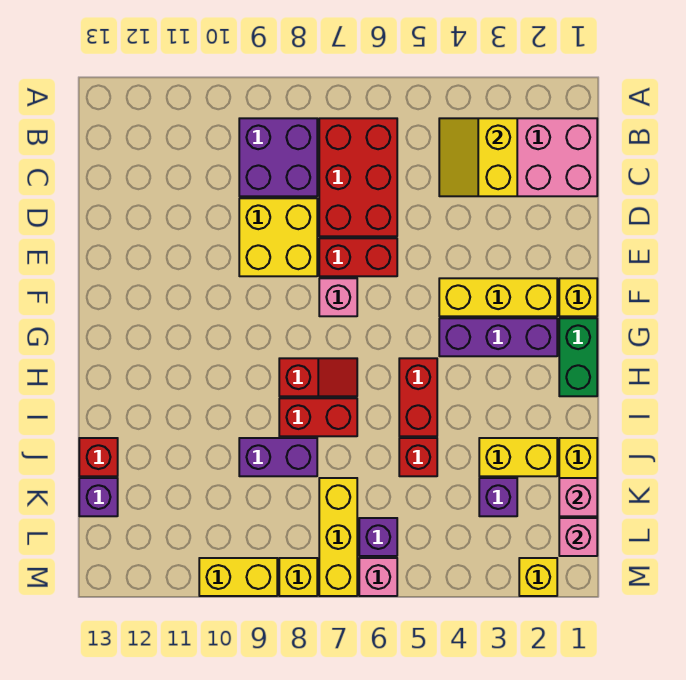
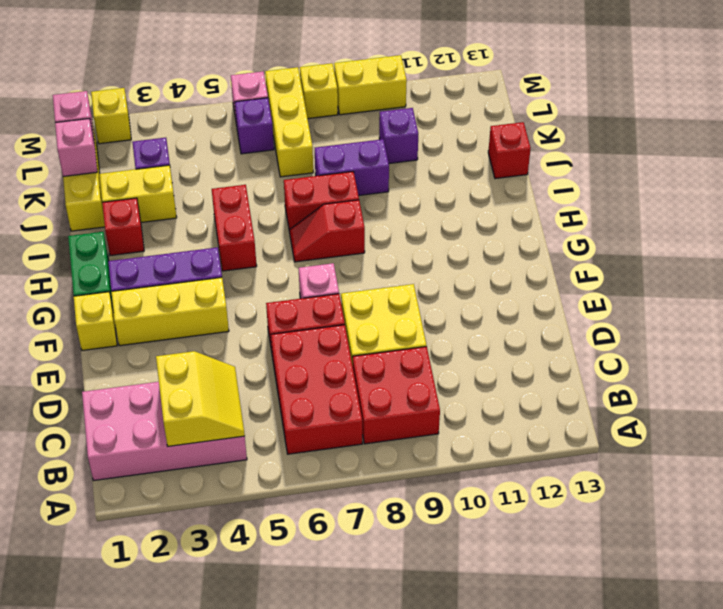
purple brick B8:C9 level 1 -> red brick B8:C9 level 1
red brick J5 level 1 -> red brick I2 level 1
purple brick K13 level 1 -> purple brick K10 level 1

